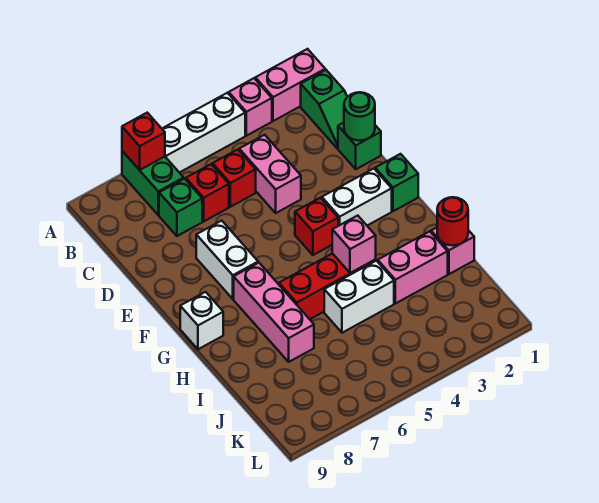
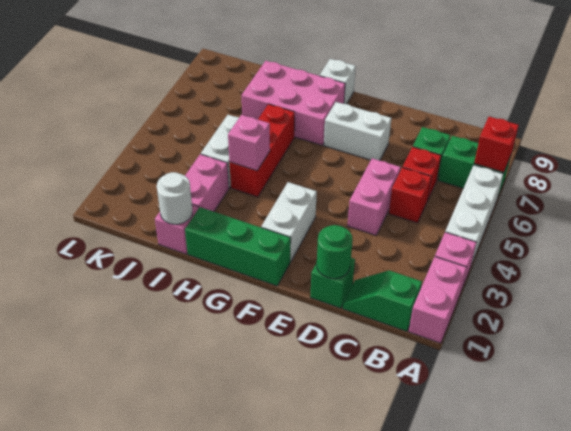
pink brick C4:D4 level 1 -> pink brick D4:D5 level 1
green brick F1 level 1 -> green brick F1:H1 level 1
red brick F4 level 1 -> none
pink brick G7:I7 level 1 -> pink brick G7:I8 level 1
red round brick I1 level 2 -> white round brick I1 level 2

